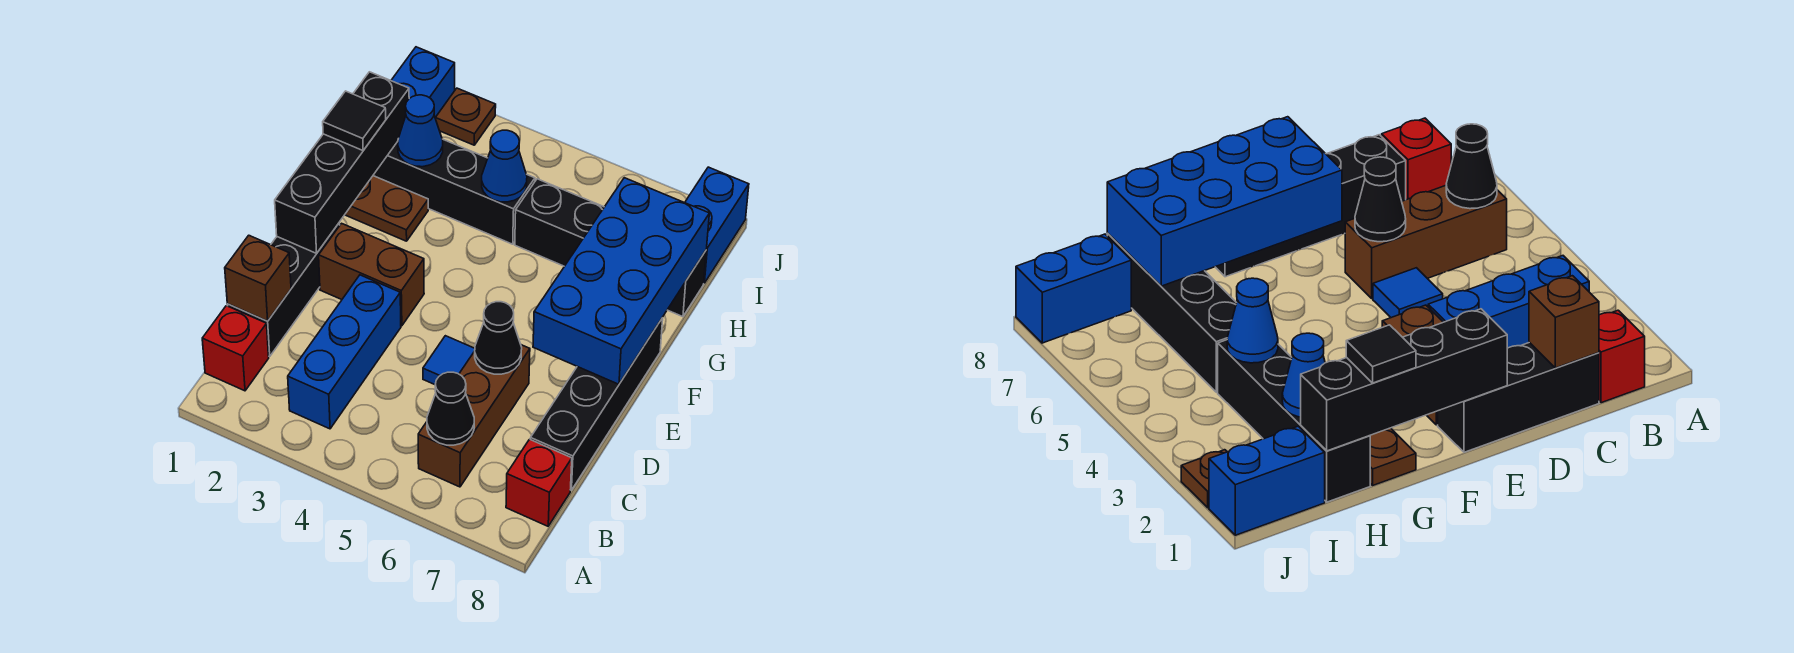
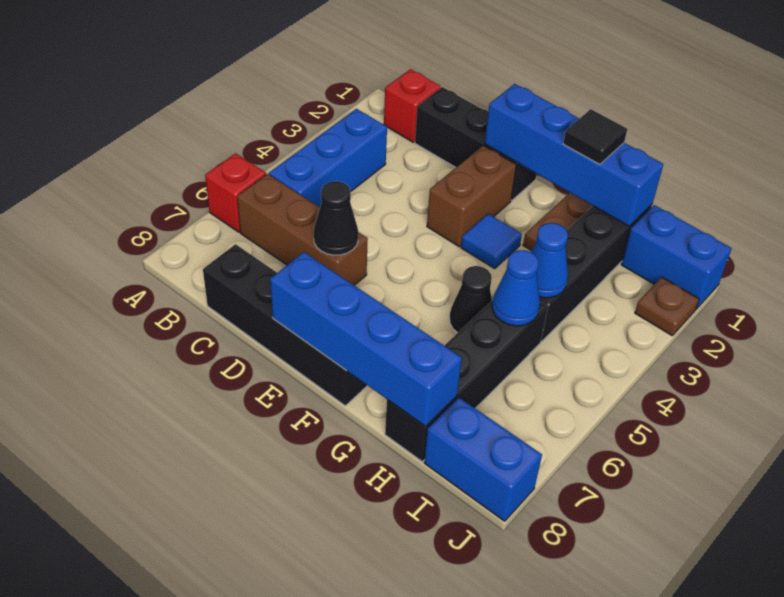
blue brick B3:D3 level 1 -> blue brick B3:B5 level 1
black cone B6 level 2 -> black cone G5 level 1
red brick B8 level 1 -> red brick A6 level 1
brown brick C1 level 2 -> none
blue tile D5 level 1 -> blue tile F3 level 1
black brick E1:H1 level 2 -> blue brick E1:H1 level 2
blue brick E7:H8 level 2 -> blue brick E8:H8 level 2
blue cone H2 level 2 -> blue cone H5 level 2

